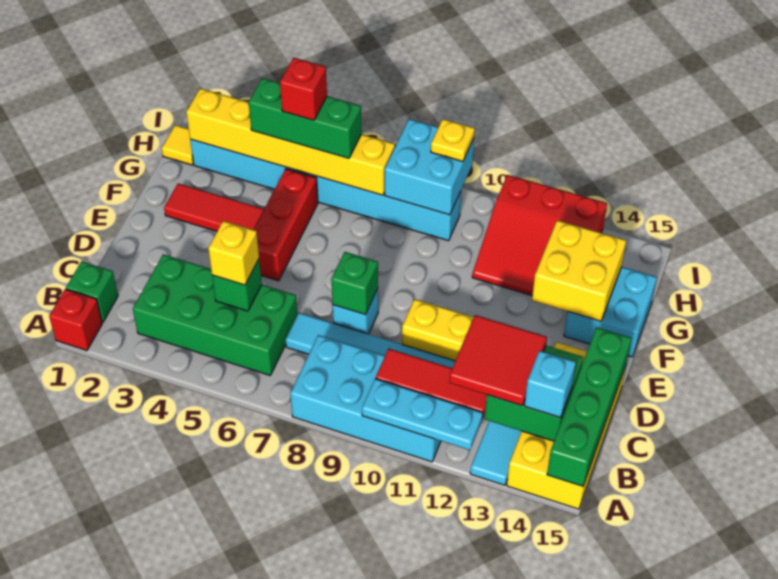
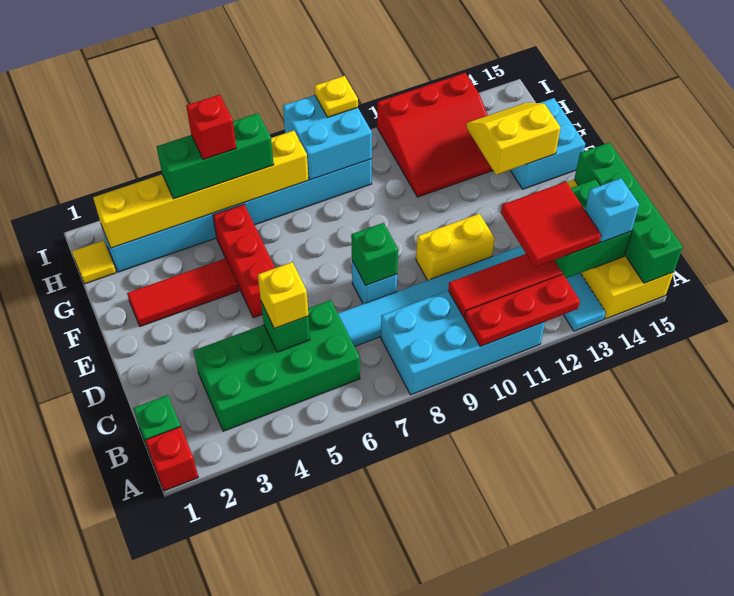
cyan plate A10:A12 level 2 -> red plate A10:A12 level 2
yellow brick F13:G14 level 2 -> yellow slope F13:G14 level 2 top F

